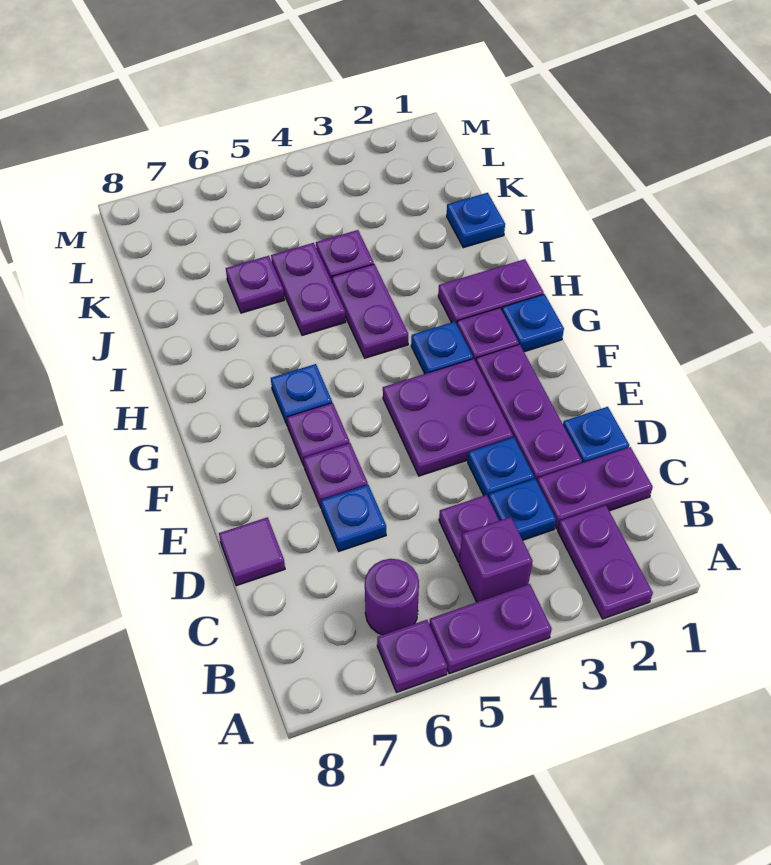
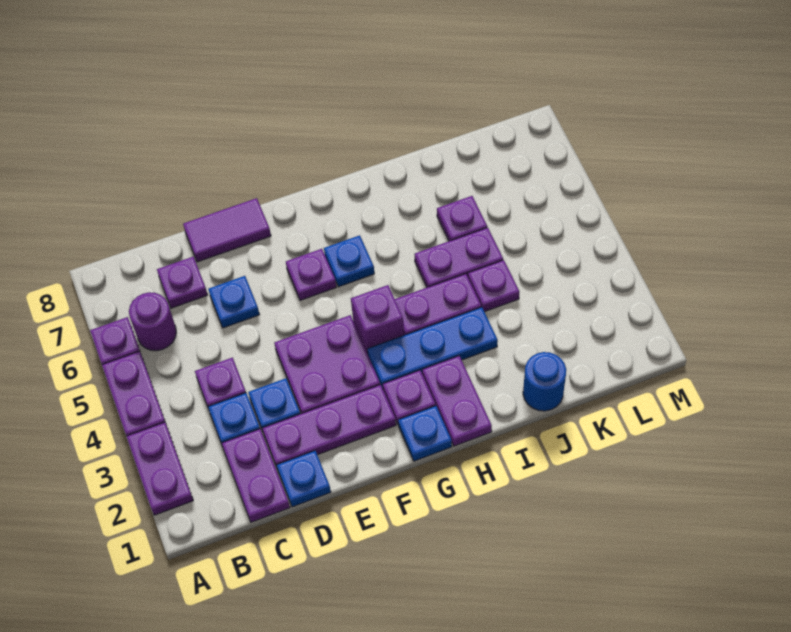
purple plate A2:B2 level 1 -> purple plate A2:A3 level 1
purple brick B4 level 1 -> purple brick G4 level 1
purple tile D8 level 1 -> purple tile D8:E8 level 1
purple plate E6 level 1 -> purple plate C7 level 1
blue plate G3 level 1 -> blue plate G3:I3 level 1
blue plate J1 level 1 -> blue round brick J1 level 1

